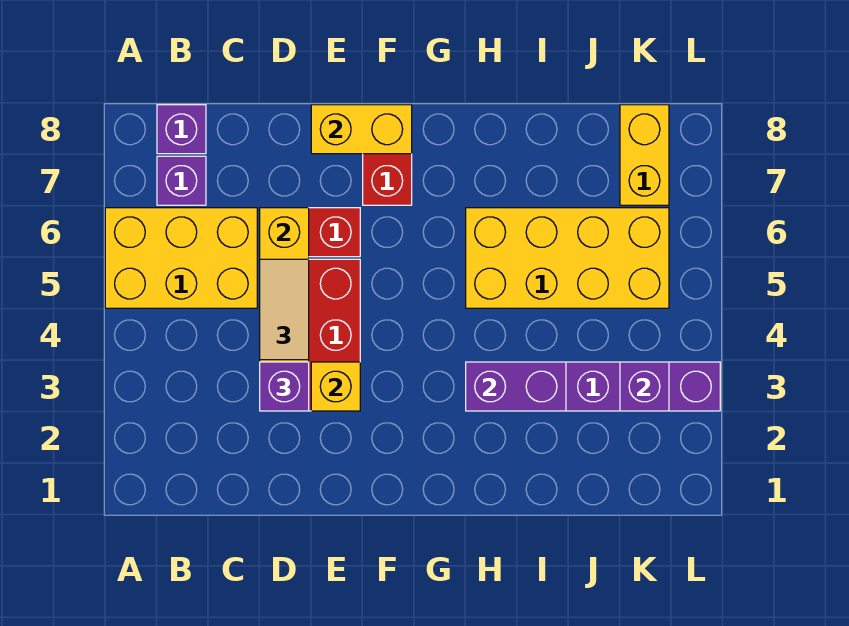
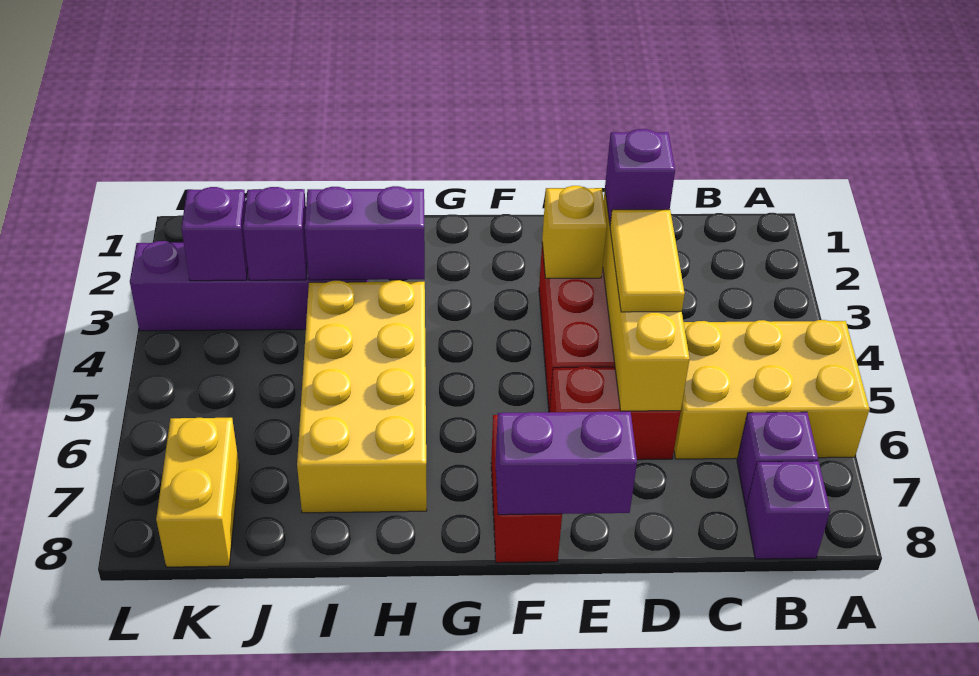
tan tile D4:D5 level 3 -> yellow tile D4:D5 level 3
yellow brick E8:F8 level 2 -> purple brick E8:F8 level 2
yellow brick H5:K6 level 1 -> yellow brick H4:I7 level 1
none -> purple brick J3 level 2

